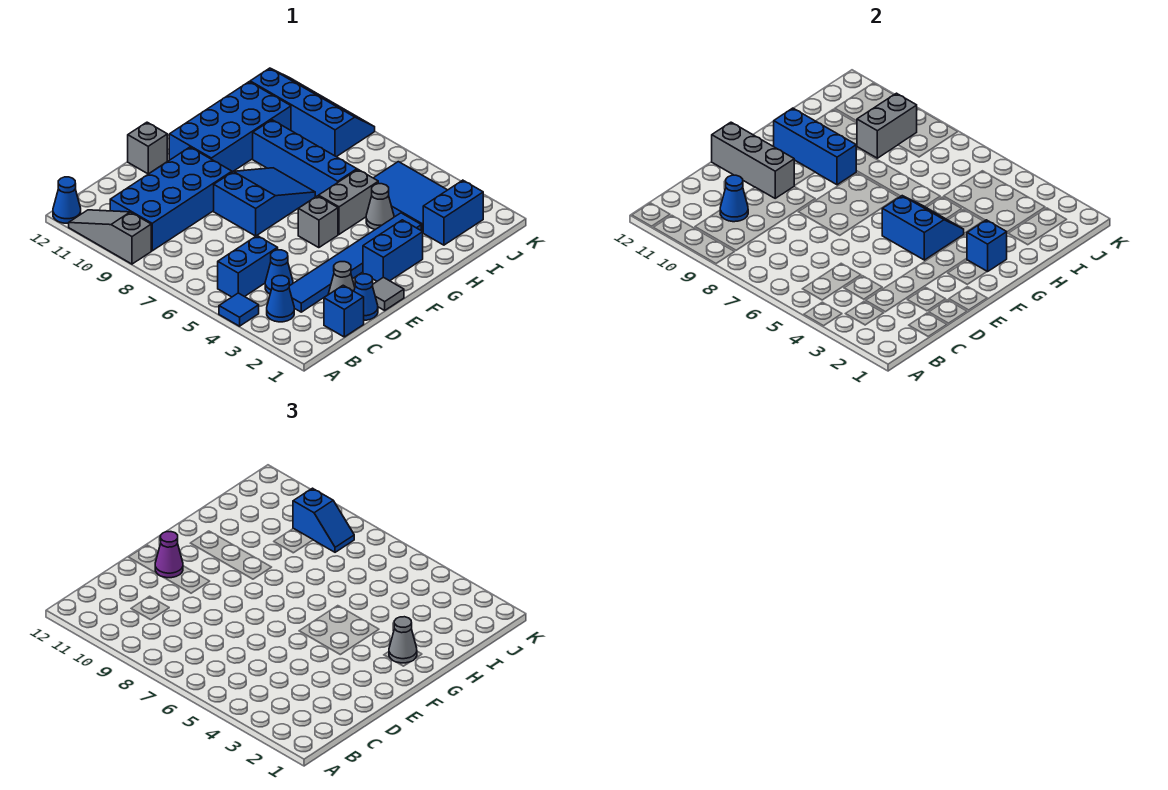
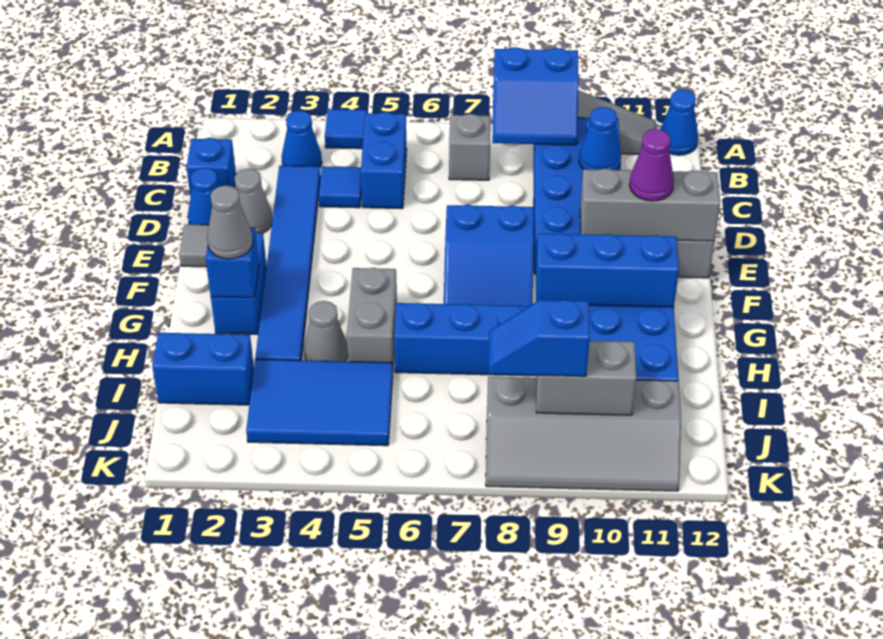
blue cone C4 level 1 -> blue tile C4 level 1
blue slope F4:G5 level 2 top F -> blue slope A8:B9 level 2 top A
grey brick F5 level 1 -> grey brick B7 level 1
blue brick I2:J2 level 1 -> blue brick I1:I2 level 1
grey brick I9:J9 level 2 -> grey brick J9:J10 level 2
blue slope J8:K11 level 1 top J -> grey slope J8:K11 level 1 top J

